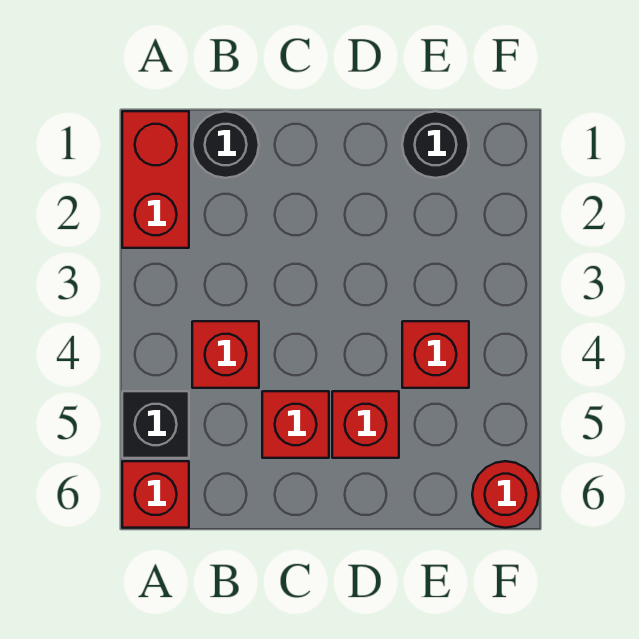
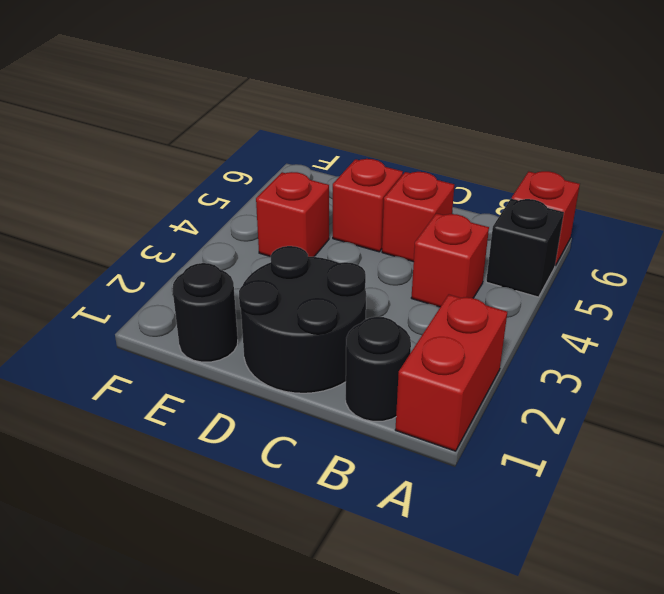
none -> black round brick C1:D2 level 1
red round brick F6 level 1 -> none

